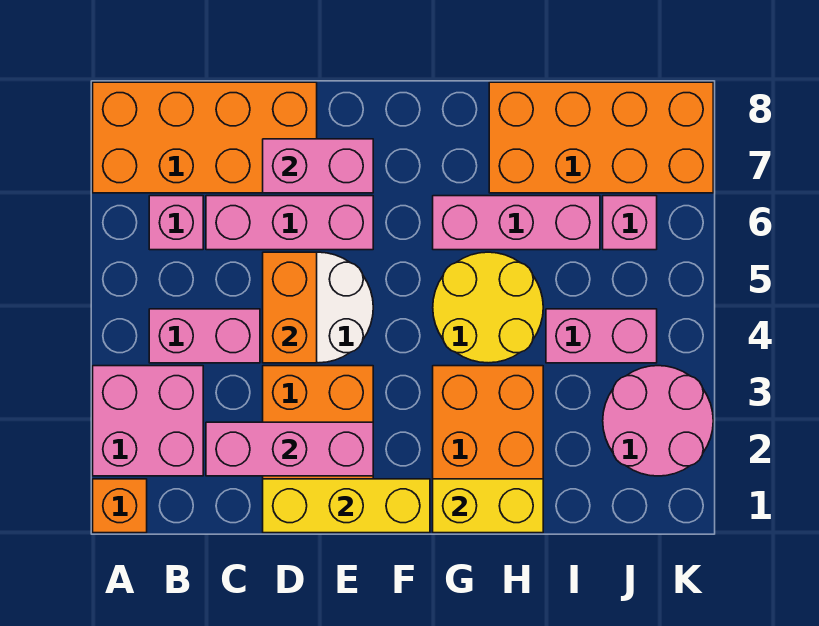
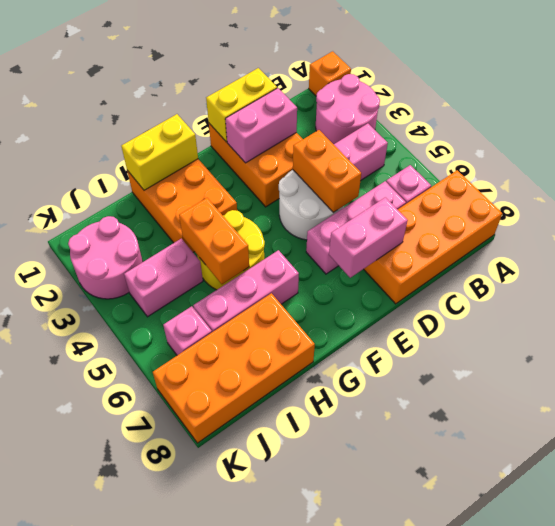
pink brick A2:B3 level 1 -> pink round brick A2:B3 level 1
pink brick C2:E2 level 2 -> pink brick D2:E2 level 2
yellow brick D1:F1 level 2 -> yellow brick D1:E1 level 2
none -> orange brick H4:H5 level 2

